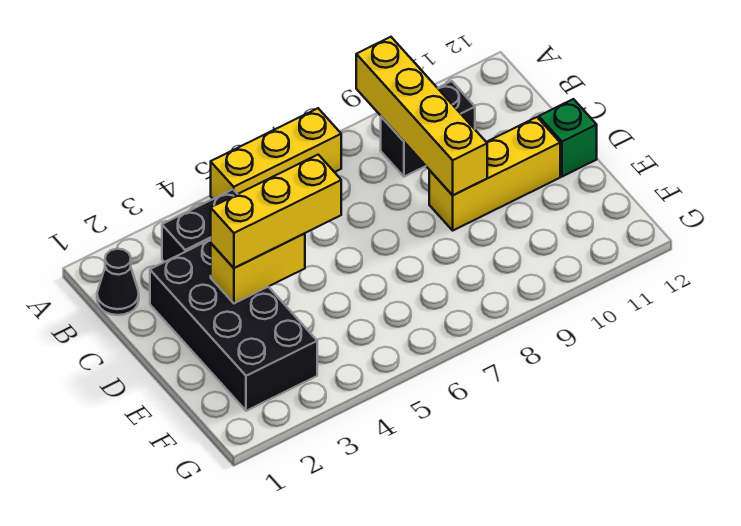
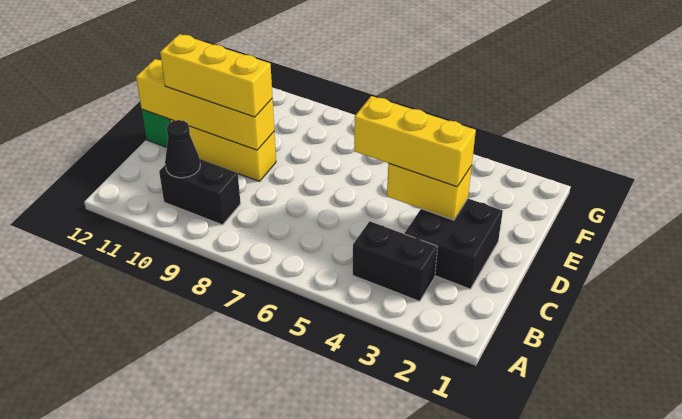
yellow brick A5:A7 level 1 -> yellow brick D9:D11 level 3
yellow brick A9:D9 level 2 -> yellow brick D9:D12 level 2
black cone B1 level 1 -> black cone B10 level 2
black brick C2:F3 level 1 -> black brick C2:D3 level 1

